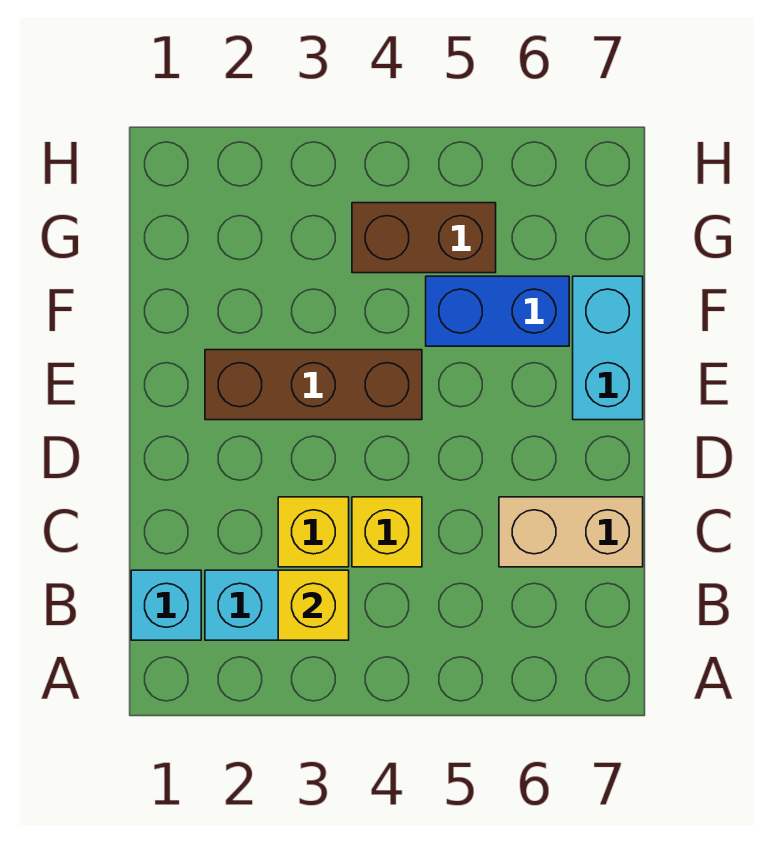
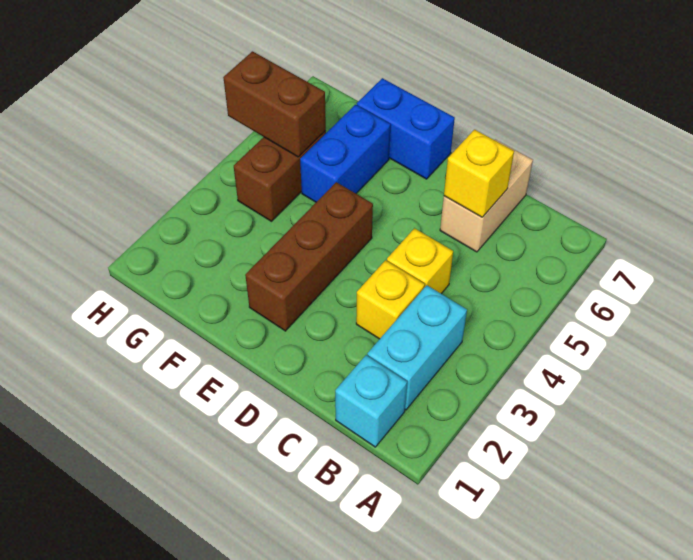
yellow brick B3 level 2 -> yellow brick C6 level 2
cyan brick E7:F7 level 1 -> blue brick E7:F7 level 1
none -> brown brick G5:H5 level 2

